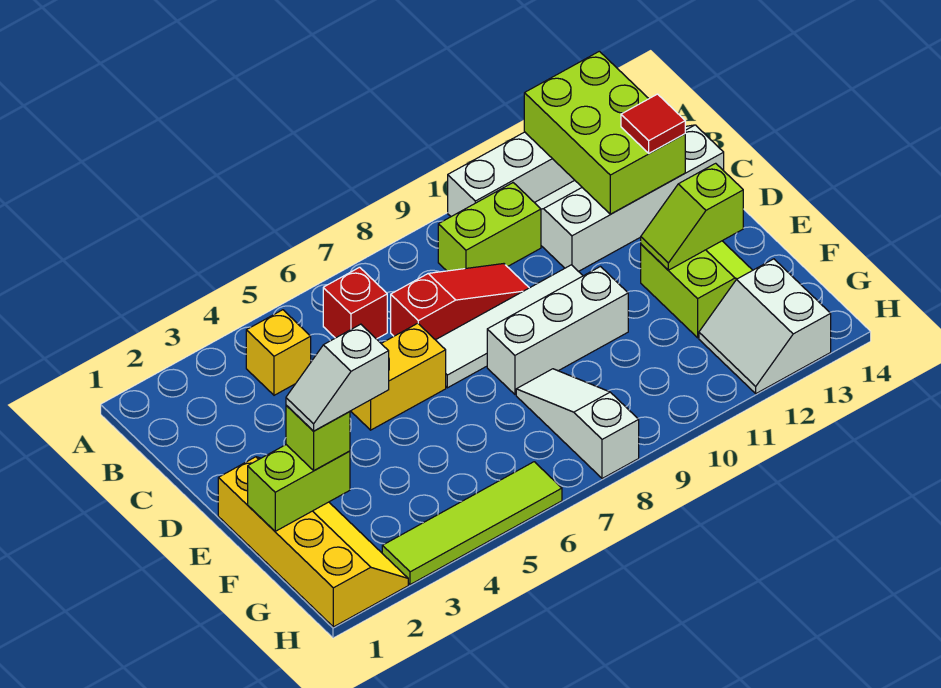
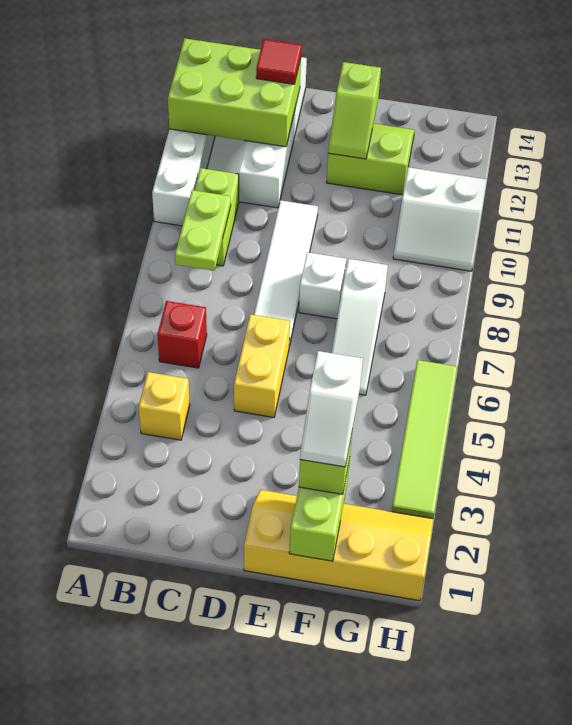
none -> lime plate B8:B9 level 2
red slope C7:C9 level 1 top 7 -> none
white brick E8:E10 level 1 -> white brick E8 level 1
white slope F8:H8 level 1 top H -> white slope F6:F8 level 1 top 8
white slope G12:H13 level 1 top 13 -> white slope G10:H11 level 1 top 11

